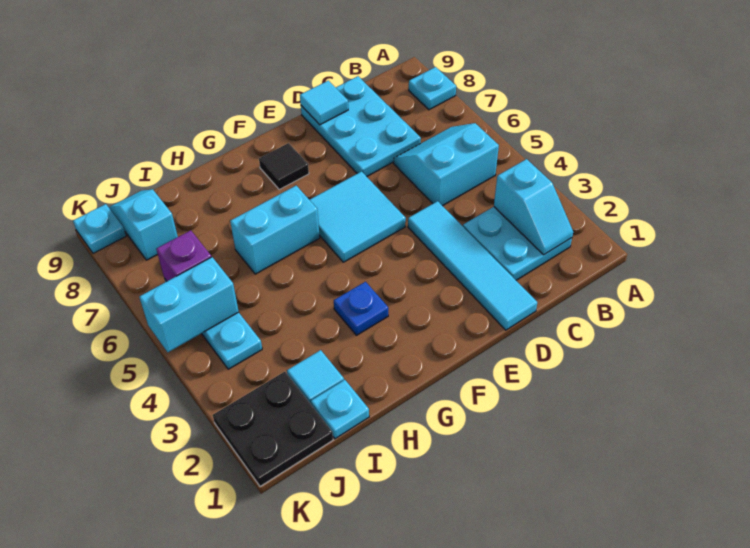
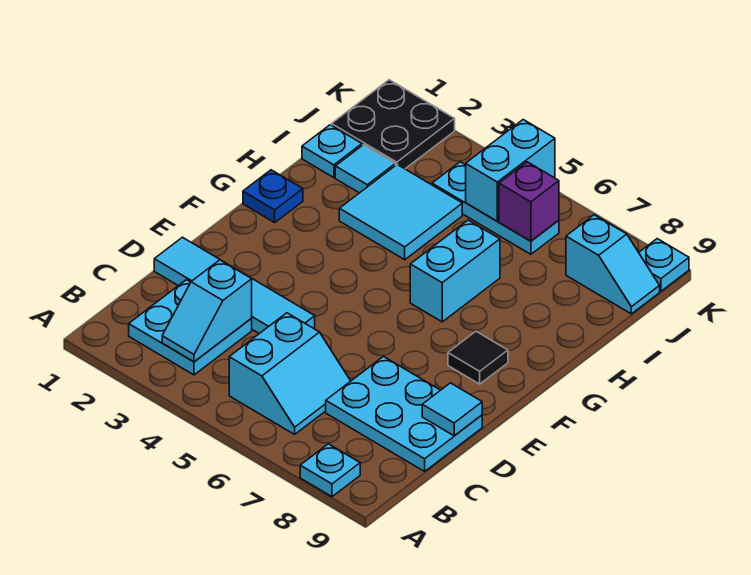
cyan slope B2:B3 level 2 top 3 -> cyan slope B3:C3 level 2 top C
cyan tile E5:F6 level 1 -> cyan tile H3:I4 level 1
blue plate G3 level 1 -> blue plate G1 level 1

